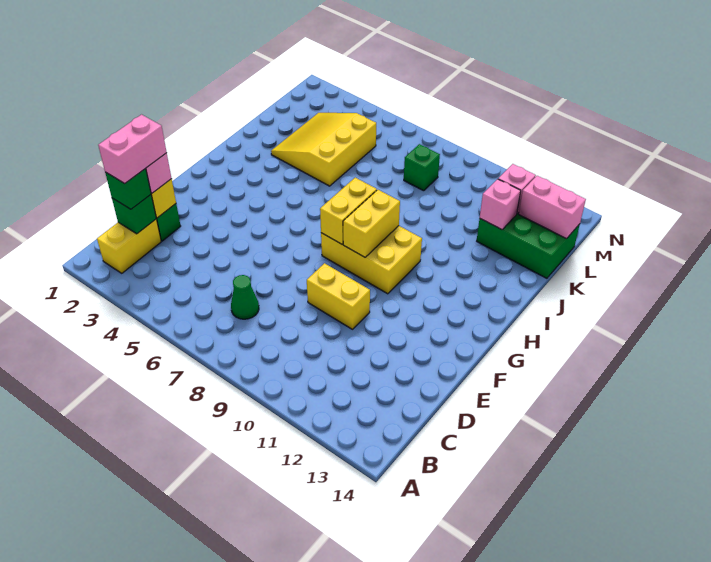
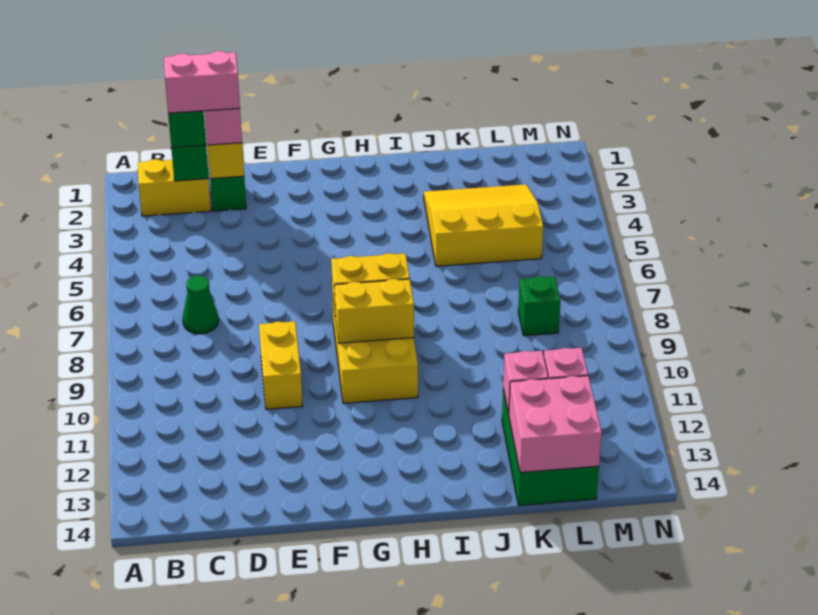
pink brick L13:L14 level 2 -> pink brick K13:L14 level 2

